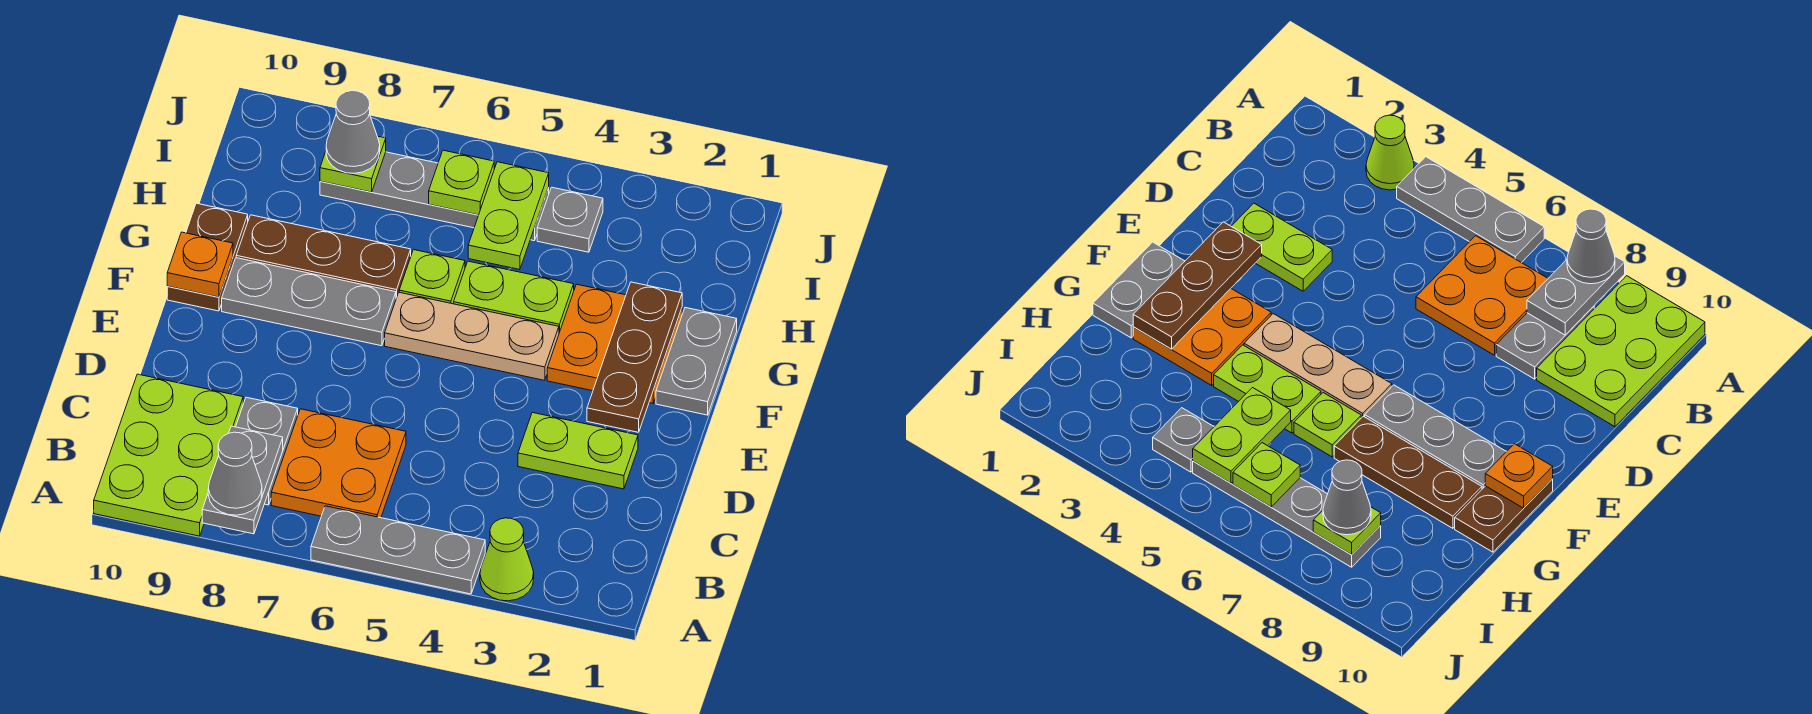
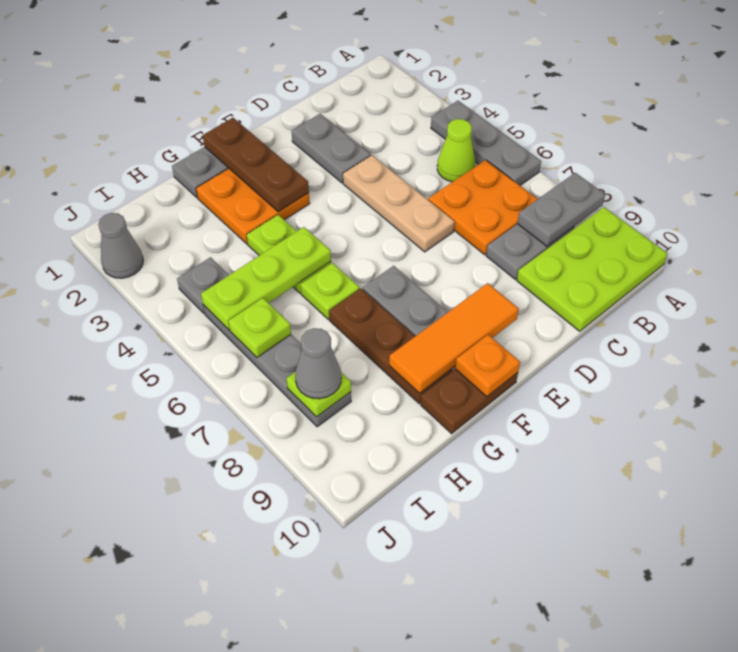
lime cone A3 level 1 -> lime cone B5 level 1
grey cone A8 level 3 -> grey cone J2 level 1
lime plate D2:D3 level 1 -> grey plate D2:D3 level 1
brown plate E2:G2 level 2 -> brown plate F1:F3 level 2
none -> orange tile E9:G9 level 2
tan plate F4:F6 level 1 -> tan plate D4:D6 level 1
lime plate H5:I5 level 2 -> lime plate G5:I5 level 2

